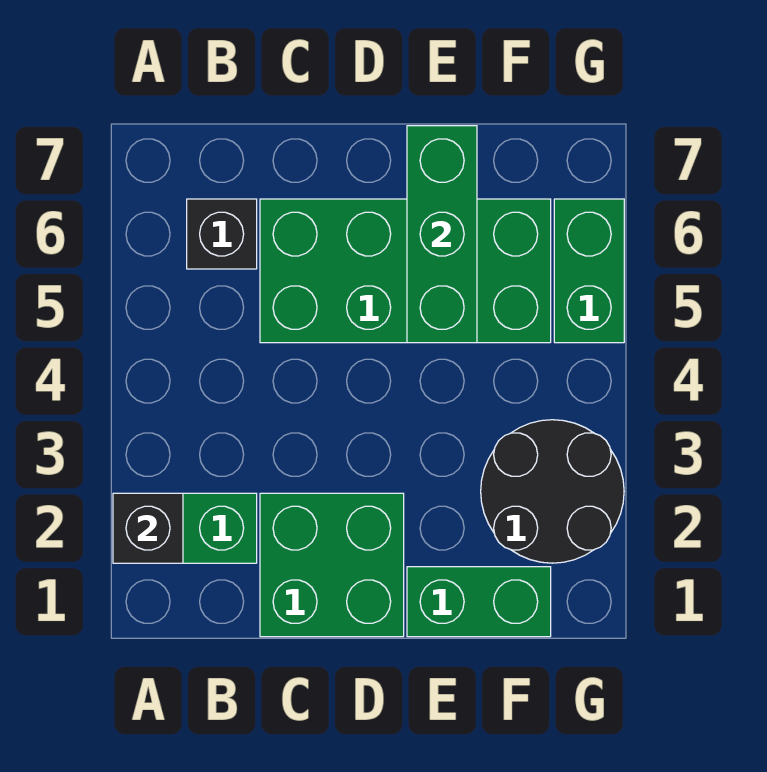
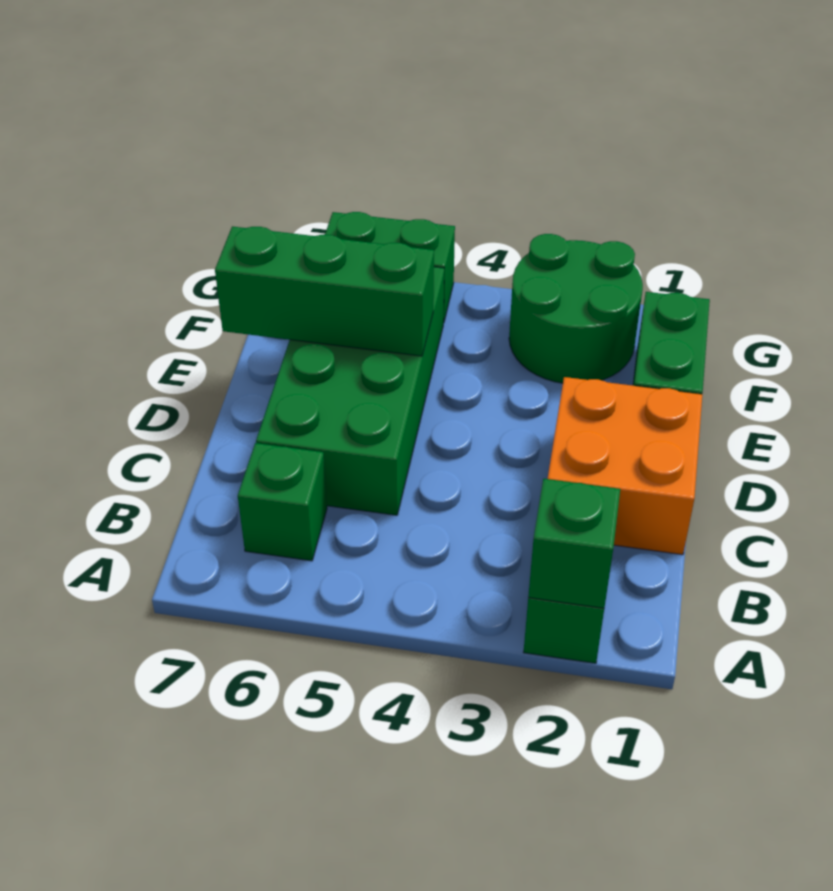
black brick A2 level 2 -> green brick A2 level 2
black brick B6 level 1 -> green brick B6 level 1
green brick C1:D2 level 1 -> orange brick C1:D2 level 1
black round brick F2:G3 level 1 -> green round brick F2:G3 level 1

